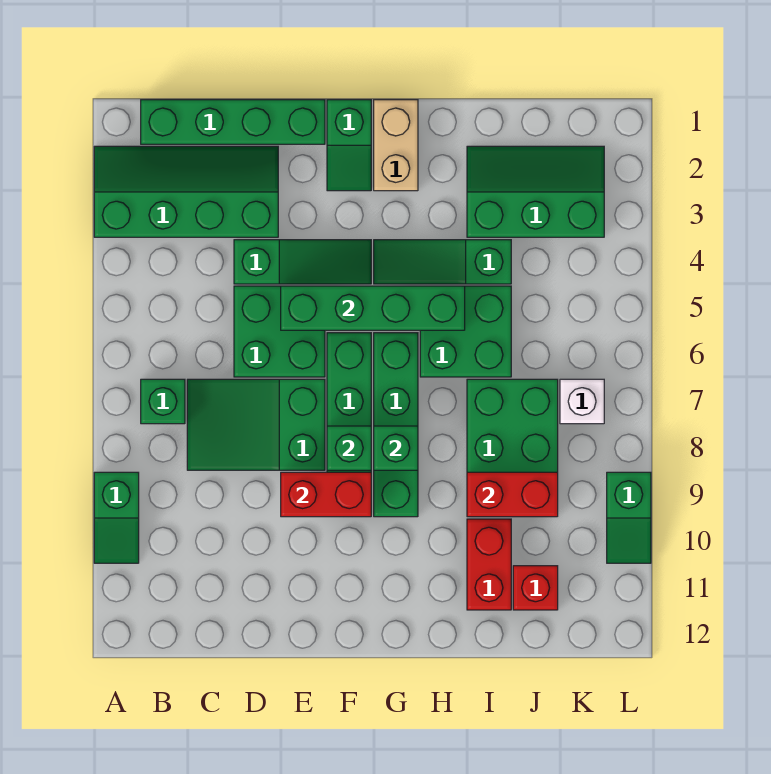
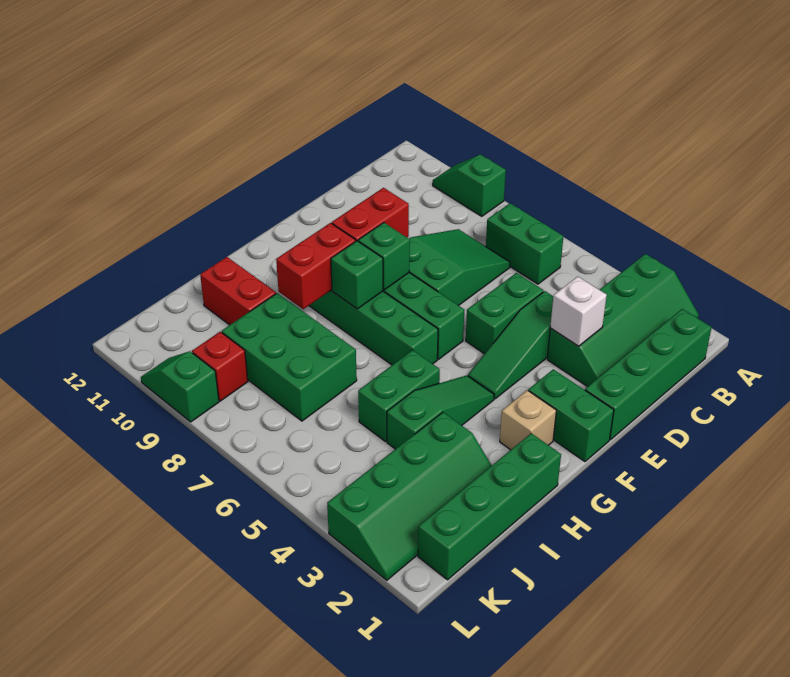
green brick B7 level 1 -> green brick B6:B7 level 1
green brick D5:E6 level 1 -> green brick D5:E5 level 1
green brick E5:H5 level 2 -> green brick H1:K1 level 1
green slope F1:F2 level 1 top 1 -> green brick F1:F2 level 1
tan brick G1:G2 level 1 -> tan brick G2 level 1
green brick H5:I6 level 1 -> green brick H5:I5 level 1
green slope I2:K3 level 1 top 3 -> green slope I2:L3 level 1 top 3
red brick I9:J9 level 2 -> red brick G9:H9 level 2
red brick J11 level 1 -> red brick K9 level 1
white brick K7 level 1 -> white brick D3 level 2

